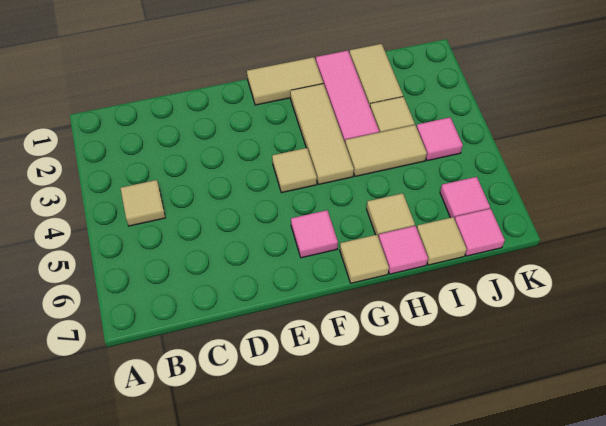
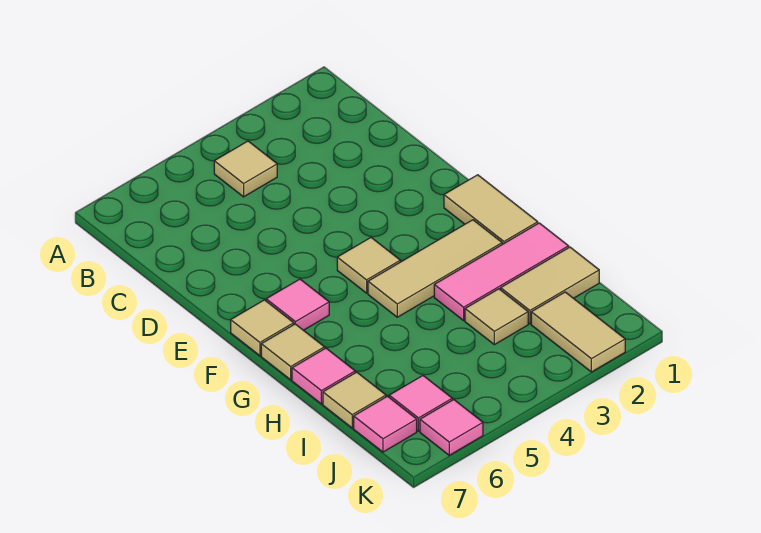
tan tile H4:I4 level 1 -> tan tile J2:K2 level 1
tan tile H6 level 1 -> tan tile F7 level 1
pink tile J4 level 1 -> pink tile K6 level 1

